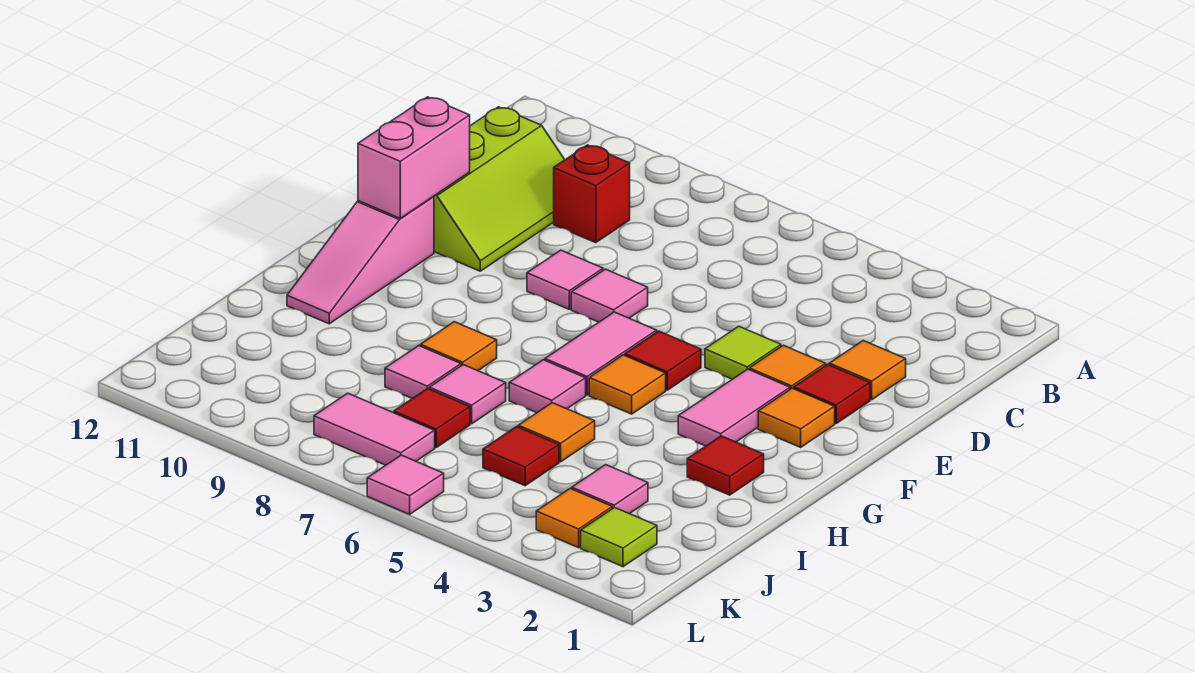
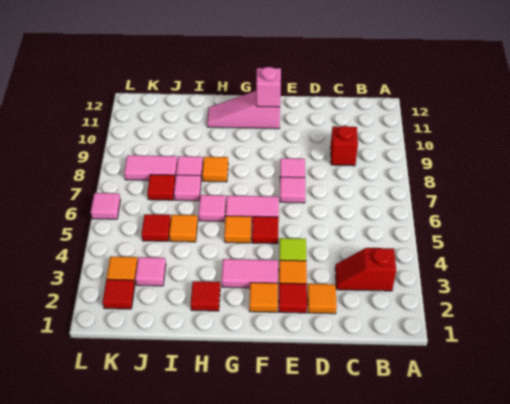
none -> red slope B3:C3 level 1 top B
lime slope C10:E11 level 1 top 11 -> none
pink brick E11:F11 level 2 -> pink brick F11 level 2
lime tile K2 level 1 -> red tile K2 level 1
pink tile K7:K8 level 1 -> pink tile J8:K8 level 1

